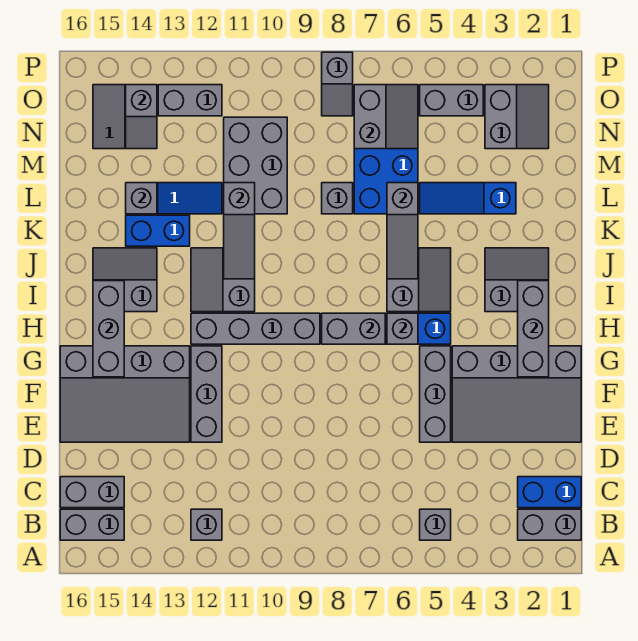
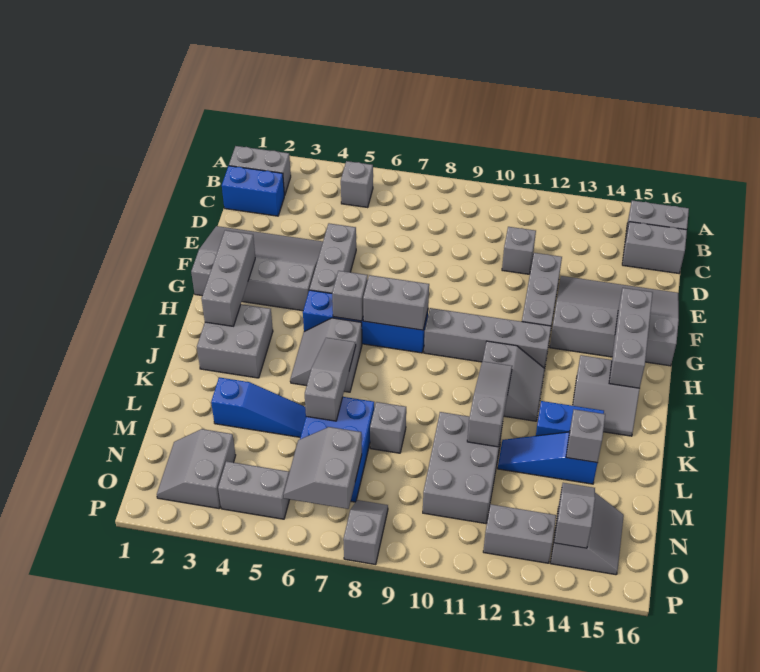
grey brick B12 level 1 -> grey brick D11 level 1
grey slope I2:J3 level 1 top I -> grey brick I2:J3 level 1

